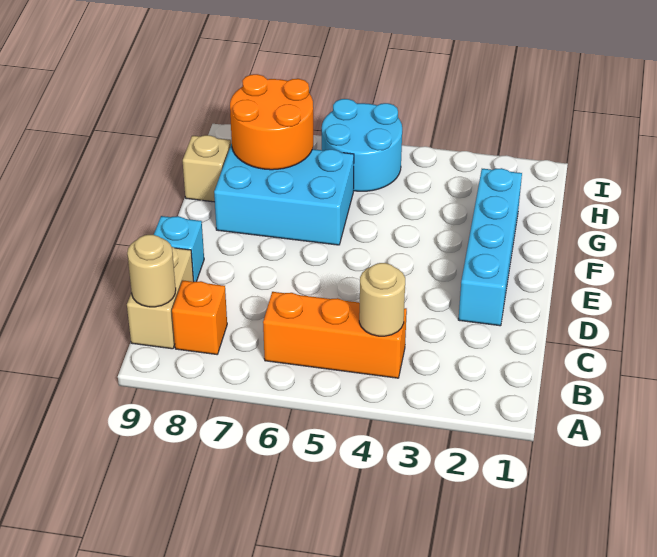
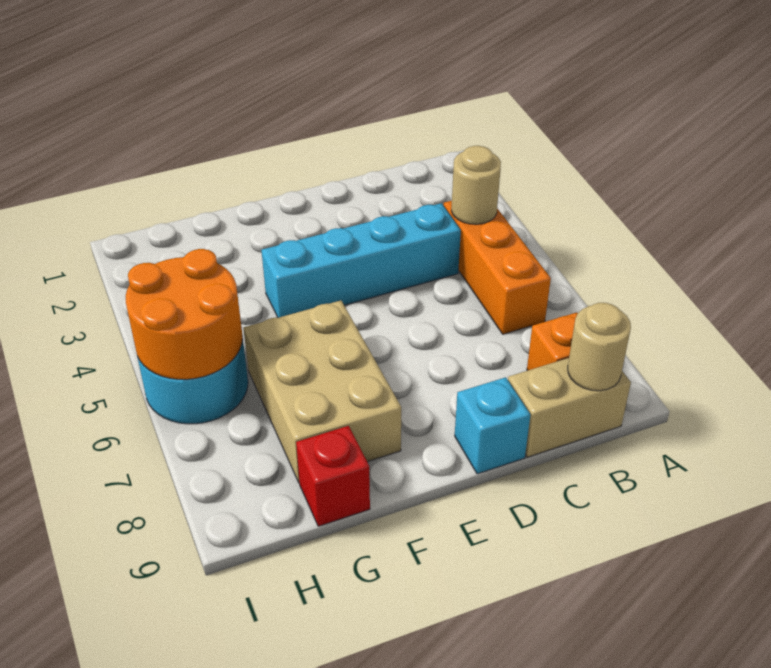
cyan brick D2:G2 level 1 -> cyan brick C4:F4 level 1
cyan brick F6:G8 level 1 -> tan brick F6:G8 level 1
orange round brick G7:H8 level 2 -> orange round brick H5:I6 level 2
tan brick G9 level 1 -> red brick G9 level 1

